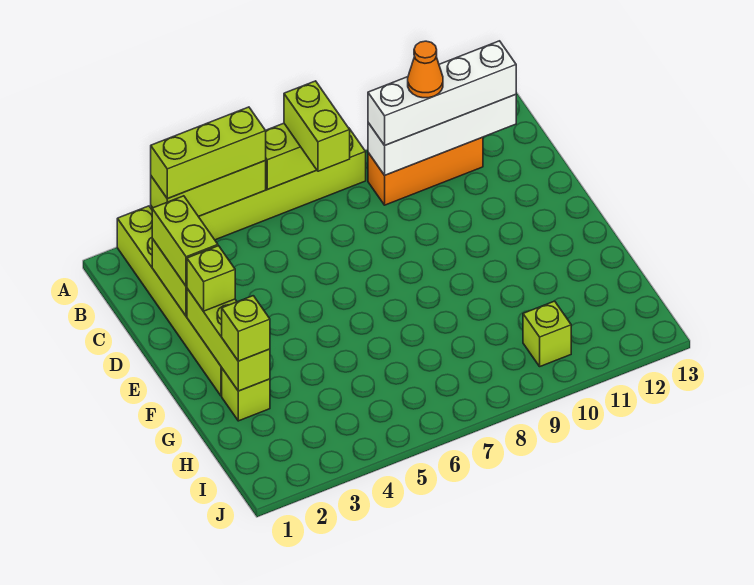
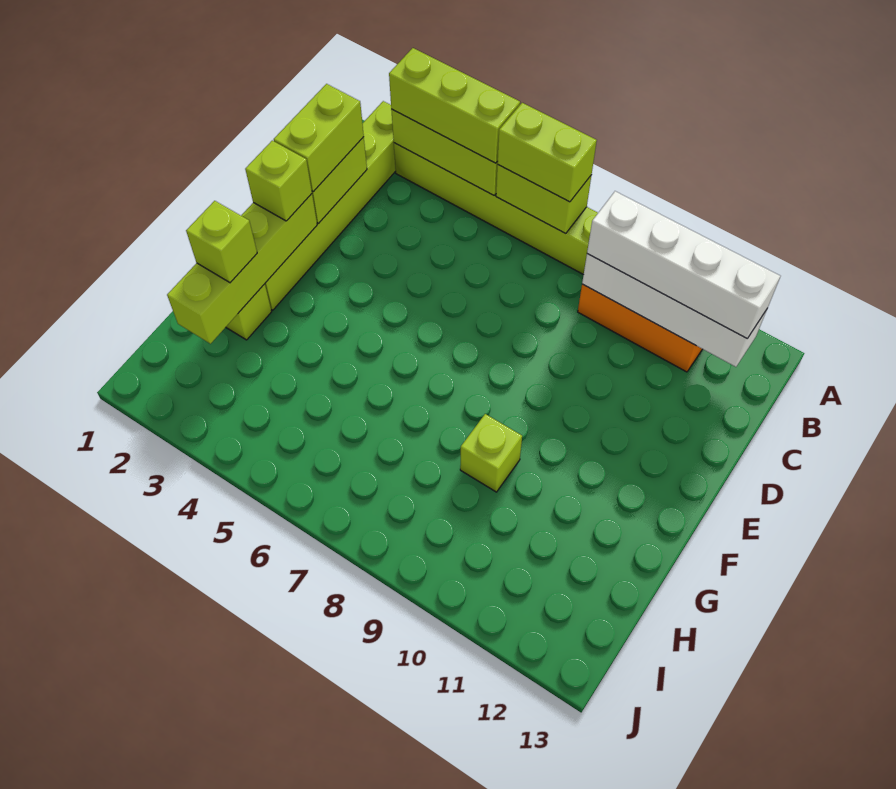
lime brick A7:B7 level 3 -> lime brick A6:A7 level 3
orange cone B10 level 4 -> none
lime brick E2:G2 level 2 -> lime brick E2:H2 level 2
lime brick I10 level 1 -> lime brick G9 level 1

